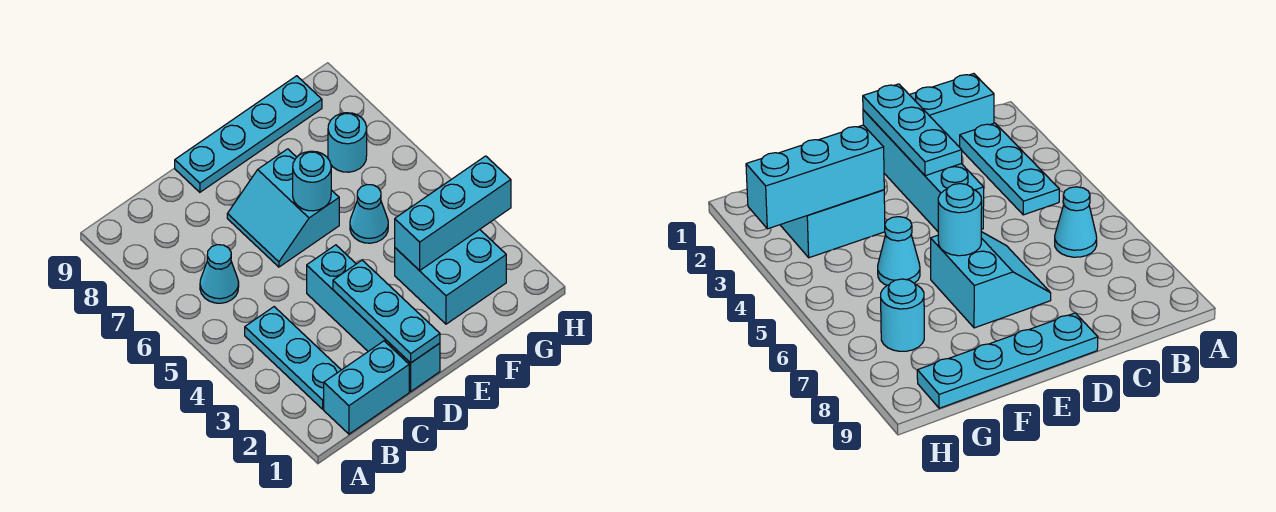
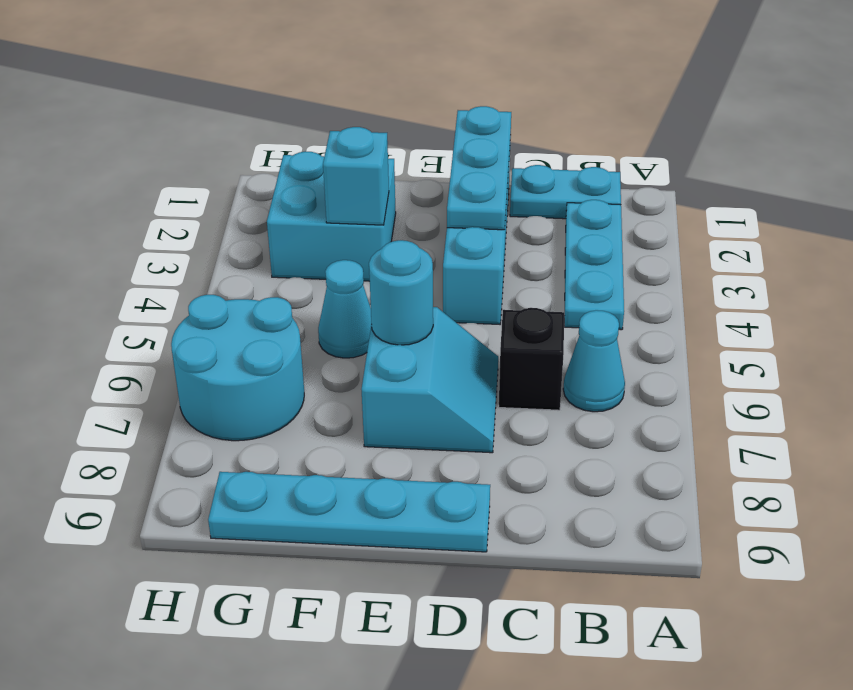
cyan brick B1:C1 level 1 -> cyan plate B1:C1 level 1
none -> black brick C6 level 1
cyan brick F3:H3 level 2 -> cyan brick F3 level 2
cyan round brick G7 level 1 -> cyan round brick G6:H7 level 1

